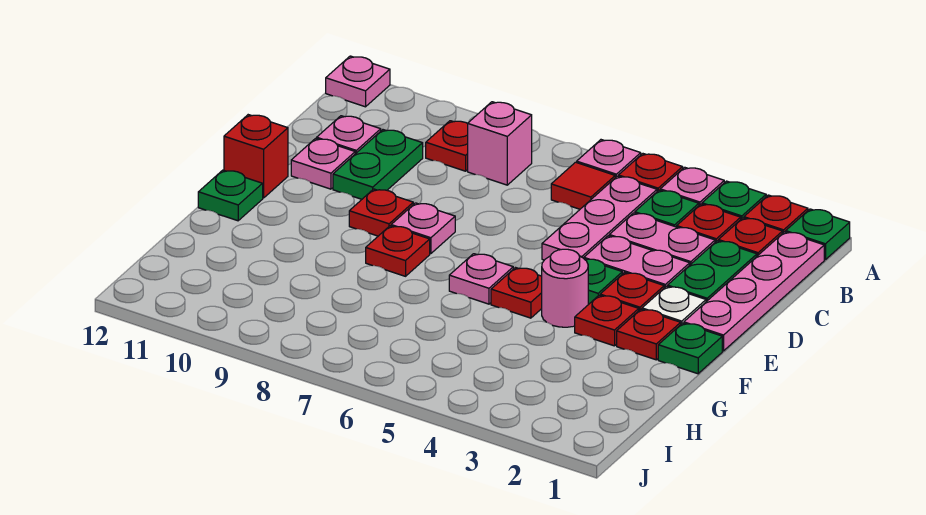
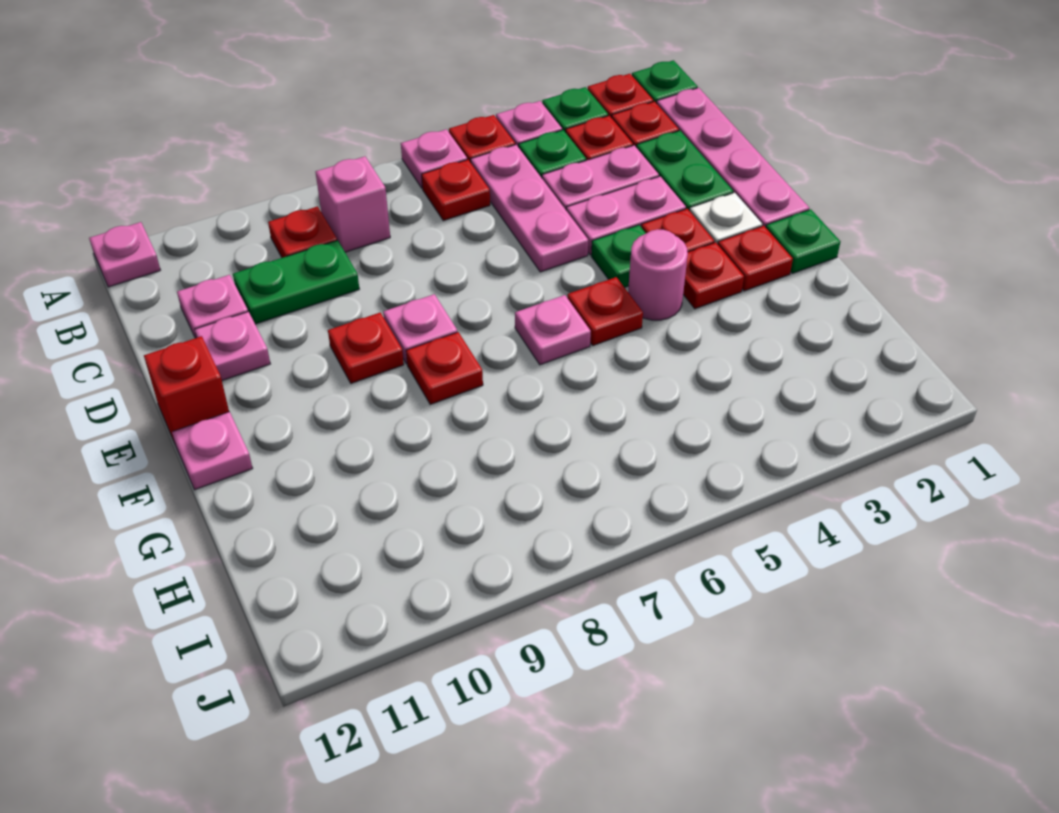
red tile B6 level 1 -> red plate B6 level 1
green plate C10:D10 level 1 -> green plate C9:C10 level 1
green plate F12 level 1 -> pink plate F12 level 1

